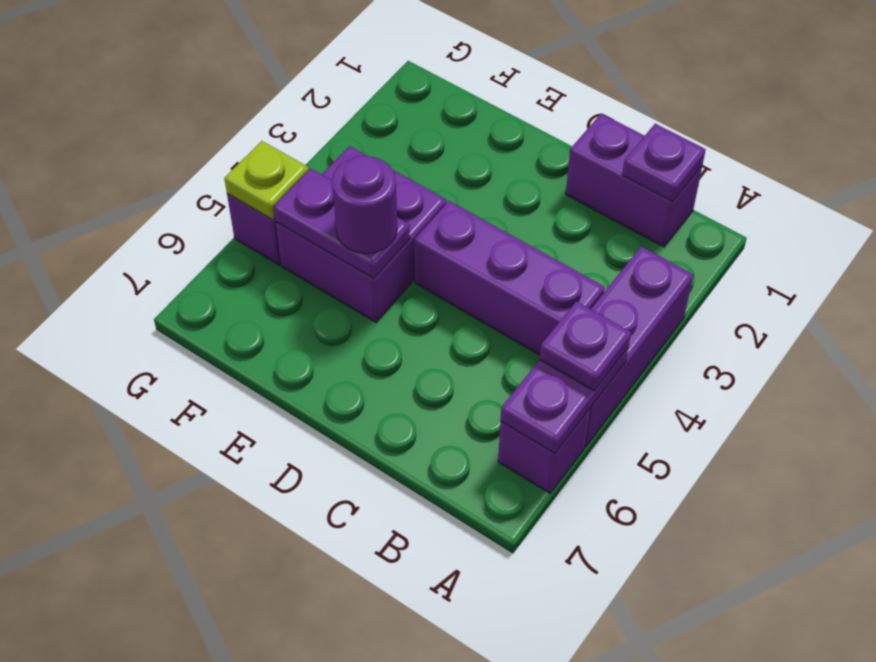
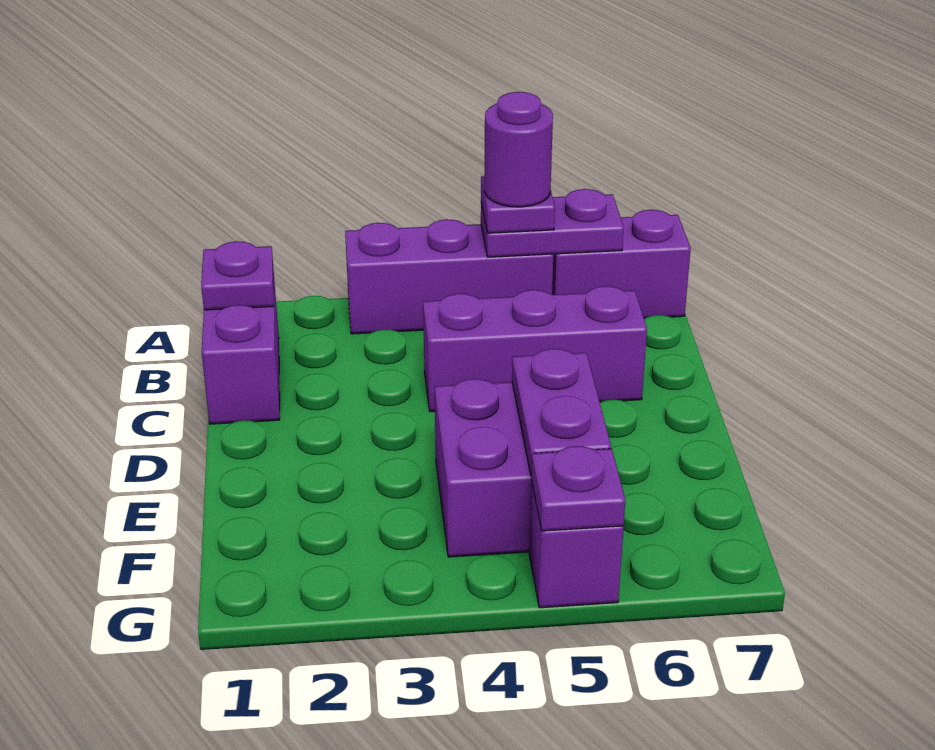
purple brick A6 level 1 -> purple brick A6:A7 level 1
purple brick B4:D4 level 1 -> purple brick C4:C6 level 1
purple round brick E5 level 3 -> purple round brick A5 level 4
lime plate G5 level 2 -> purple plate G5 level 2

